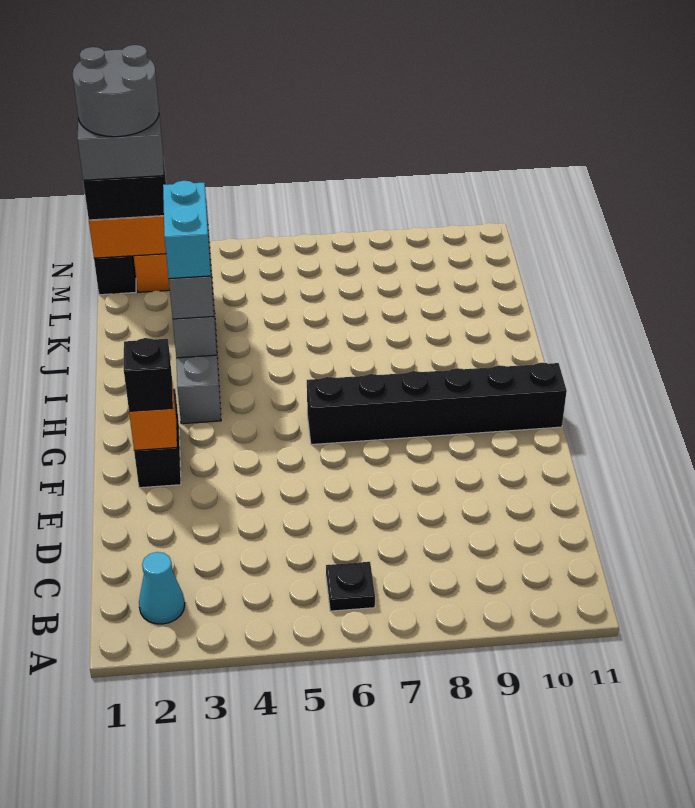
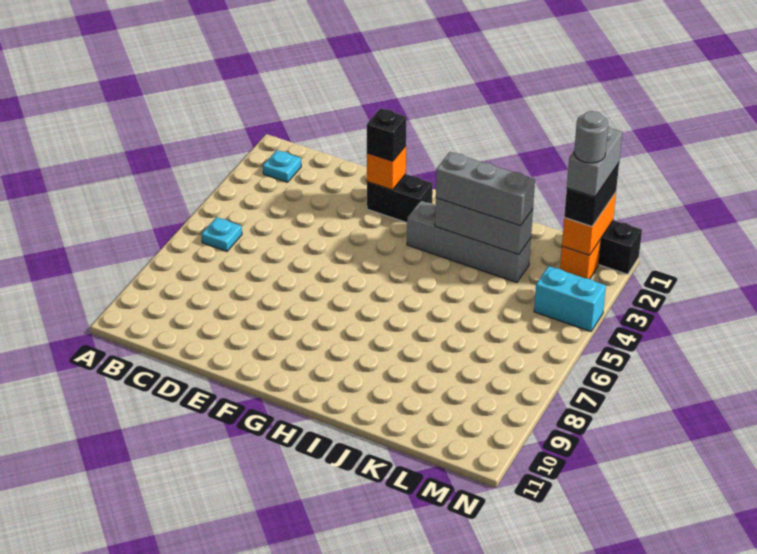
cyan cone B2 level 1 -> cyan plate B2 level 1
black plate B6 level 1 -> cyan plate B6 level 1
black brick G6:G11 level 1 -> none
cyan brick I3:J3 level 4 -> cyan brick M4:N4 level 1
grey round brick M1:N2 level 5 -> grey round brick M2 level 5

